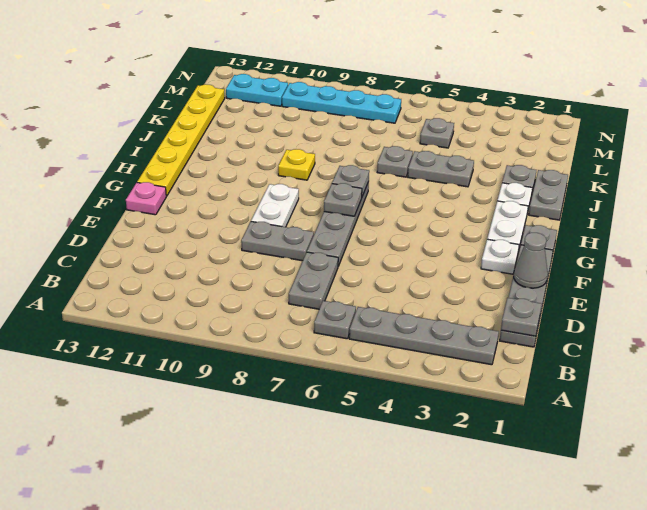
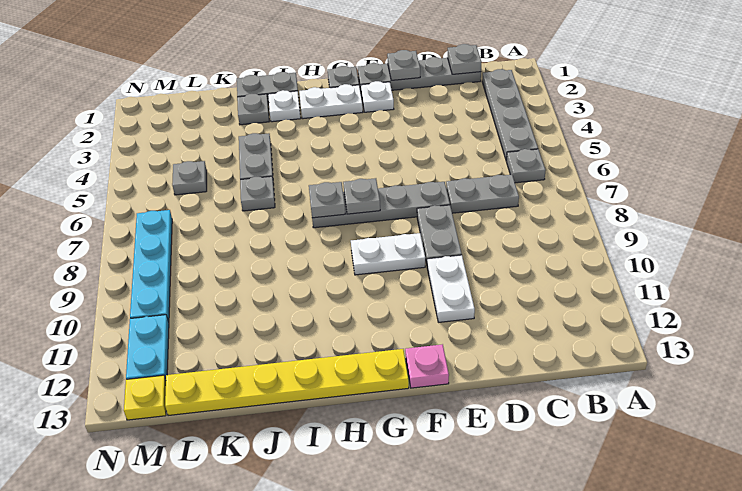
grey cone E1 level 2 -> grey plate E1 level 2
none -> white plate E10:E11 level 1
yellow plate I9 level 1 -> yellow plate M13 level 1

